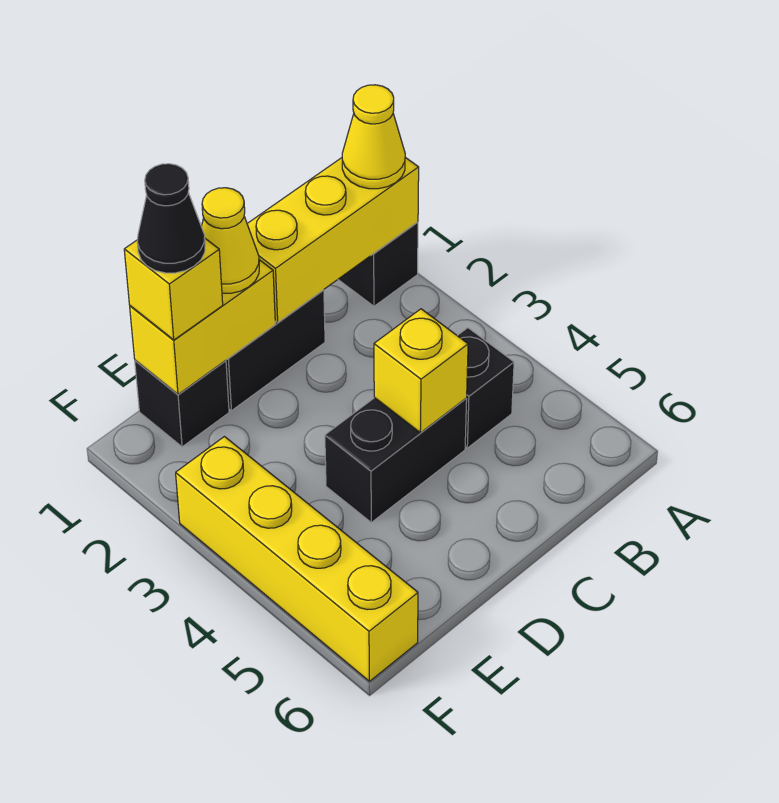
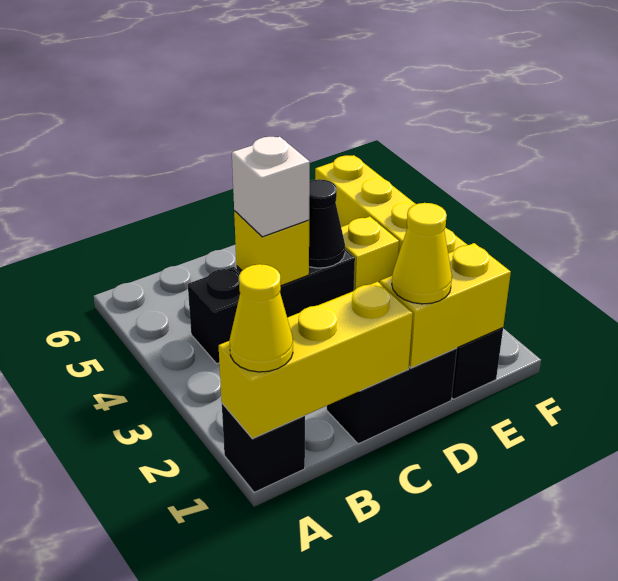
none -> white brick C4 level 3
yellow brick E1 level 3 -> yellow brick E4 level 1
black cone E1 level 4 -> black cone D4 level 2

